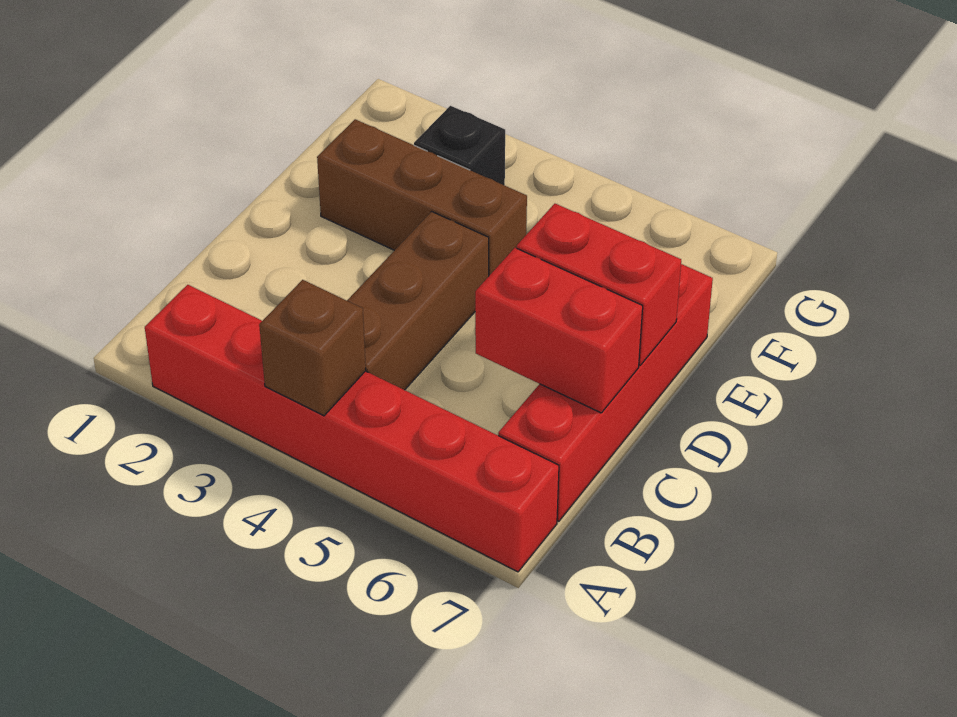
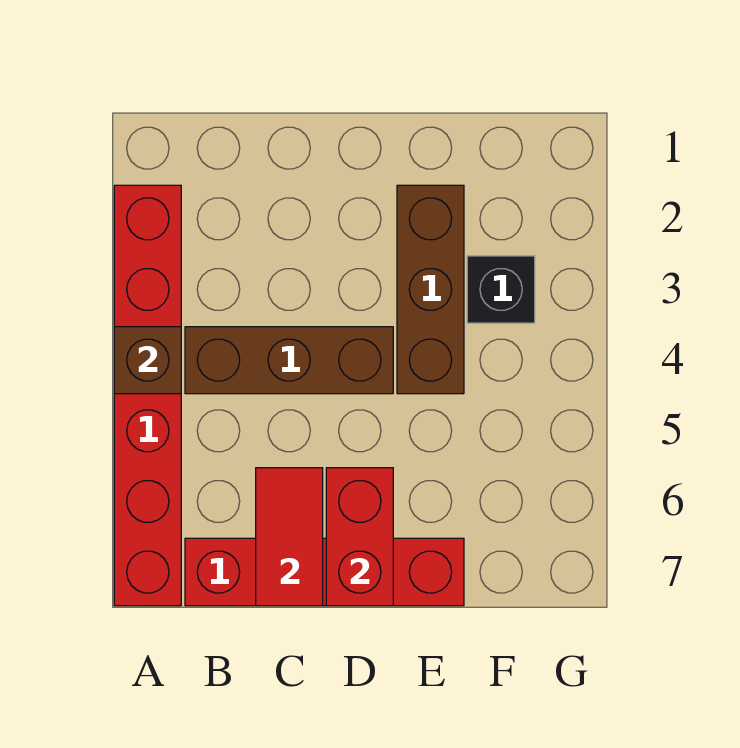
red brick C6:C7 level 2 -> red tile C6:C7 level 2

